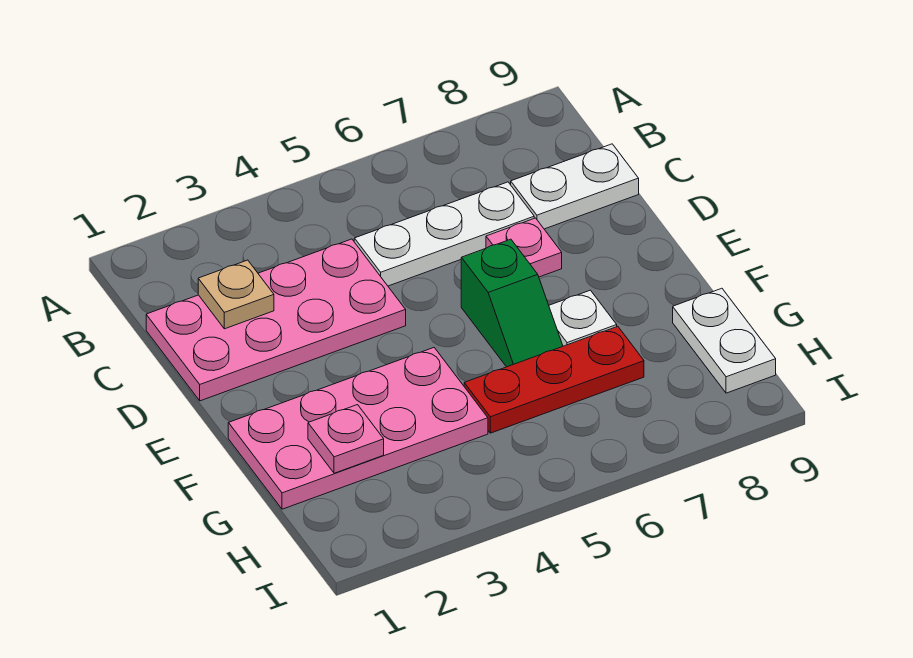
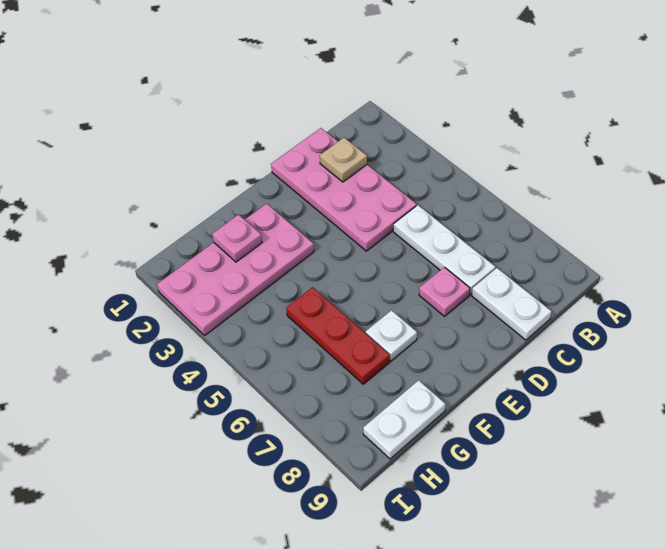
green slope E6:F6 level 1 top E -> none
pink plate F1:G4 level 1 -> pink plate F2:I3 level 1

